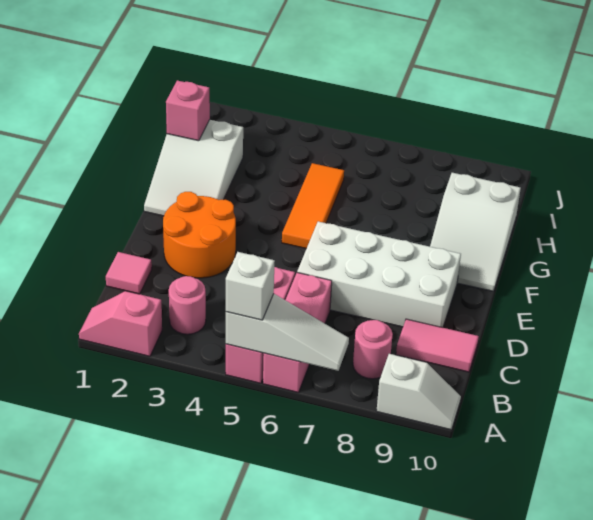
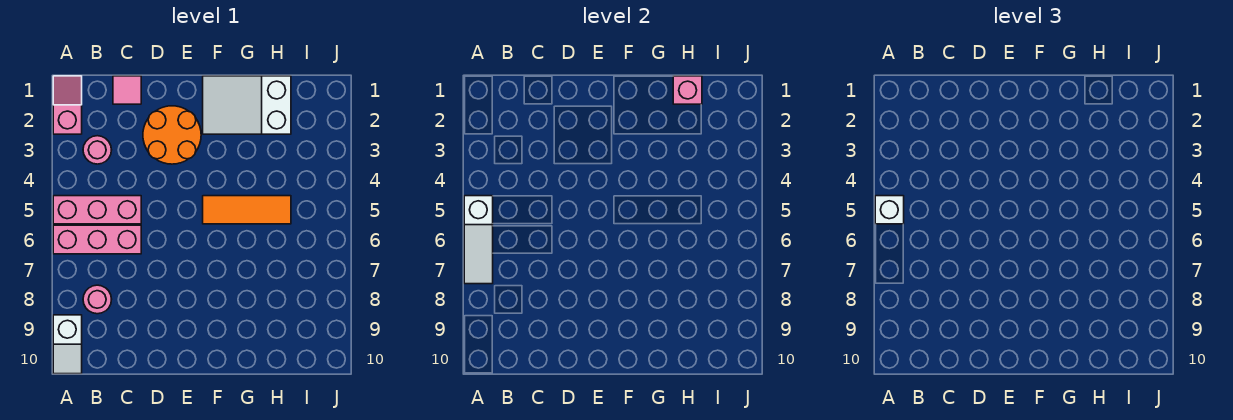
pink tile C9:C10 level 1 -> none
white brick D6:E9 level 1 -> none
white slope F9:H10 level 1 top H -> none

